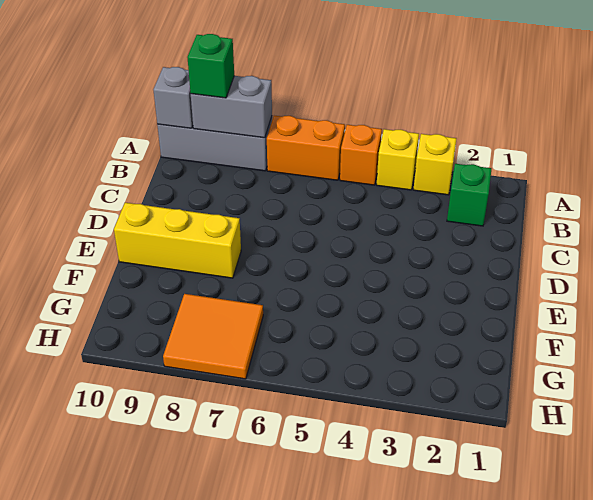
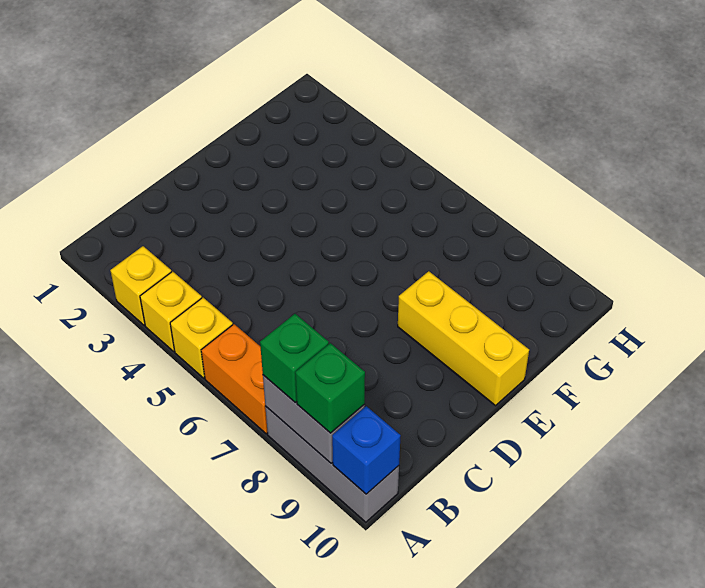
orange brick A5 level 1 -> yellow brick A5 level 1
grey brick A10 level 2 -> blue brick A10 level 2
green brick B2 level 1 -> green brick A8 level 3
orange tile G7:H8 level 1 -> none

